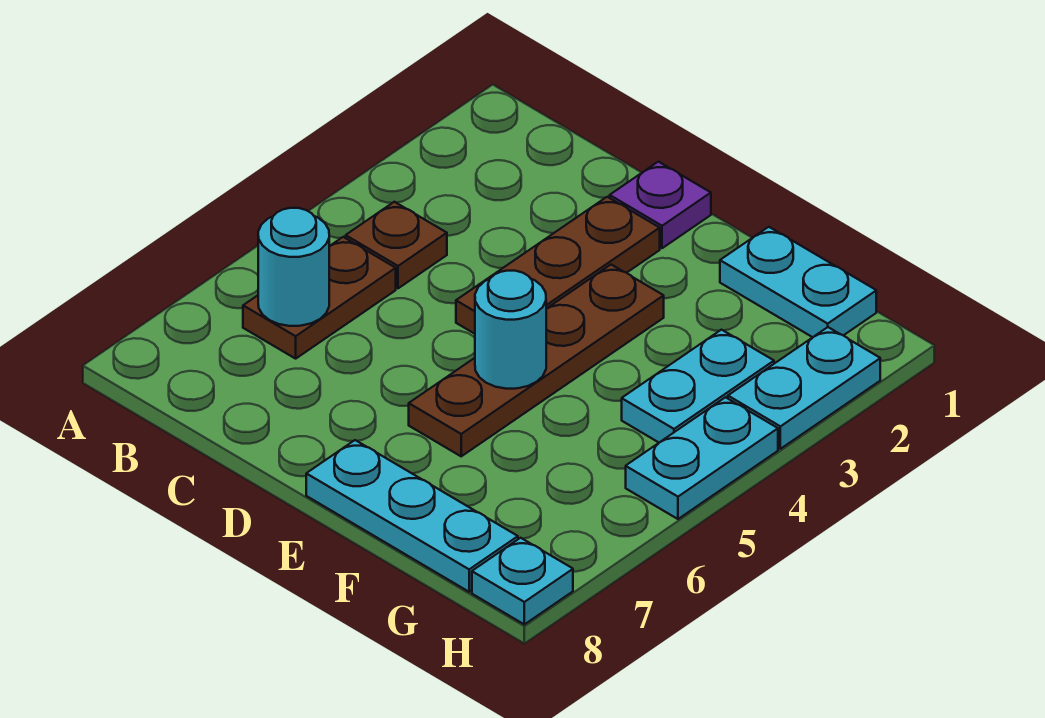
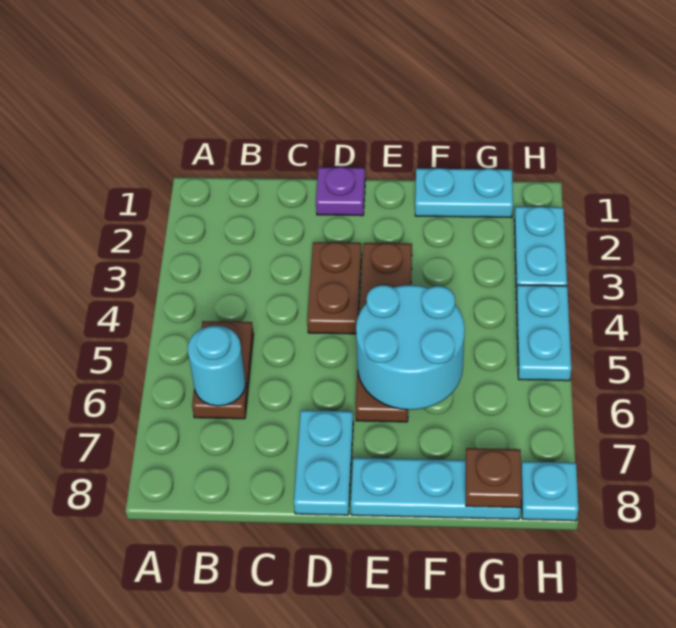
brown plate B4 level 1 -> brown plate G8 level 2
brown plate D2:D4 level 1 -> brown plate D3:D4 level 1
cyan round brick E5 level 2 -> cyan round brick E5:F6 level 2
cyan plate G3:G4 level 1 -> cyan plate D7:D8 level 1

